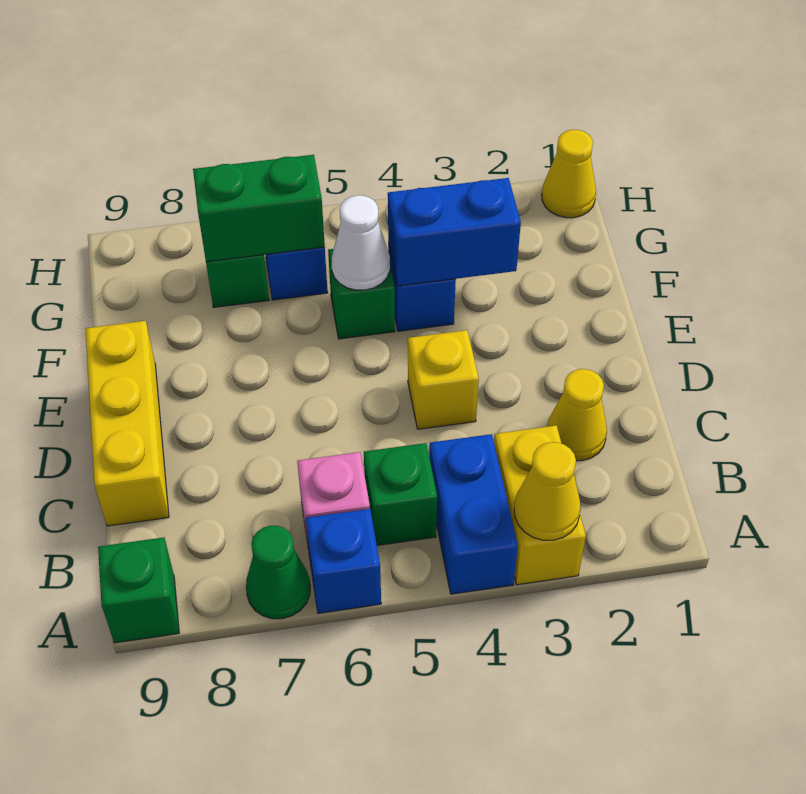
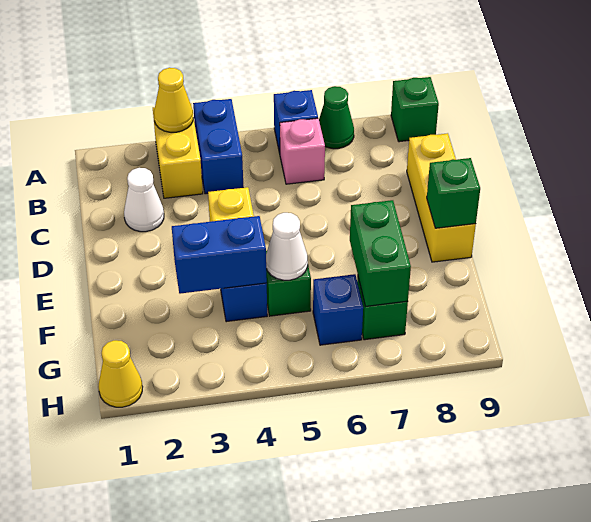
green brick B5 level 1 -> green brick E9 level 2
yellow cone C2 level 1 -> white cone C2 level 1
green brick G6:G7 level 2 -> green brick F7:G7 level 2

